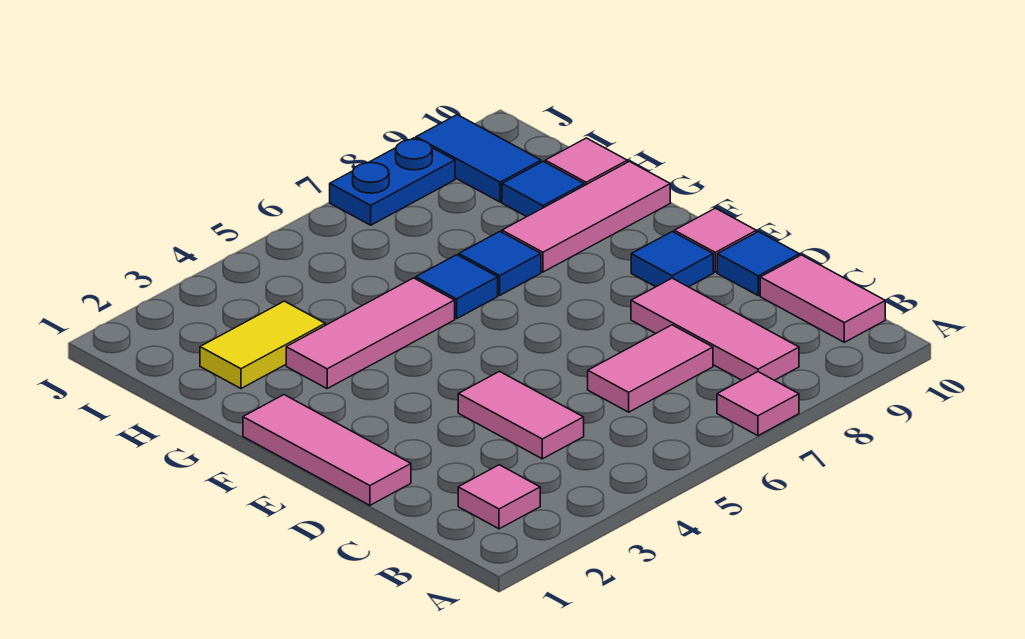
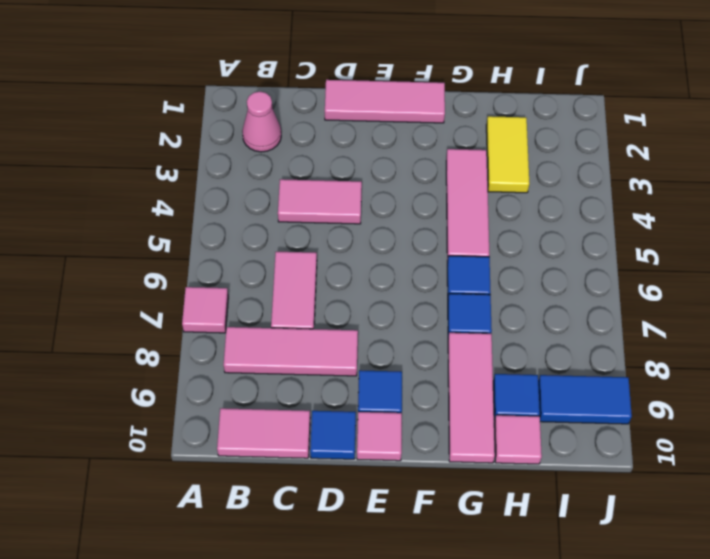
pink tile B2 level 1 -> pink cone B2 level 1
blue plate J7:J8 level 1 -> none

